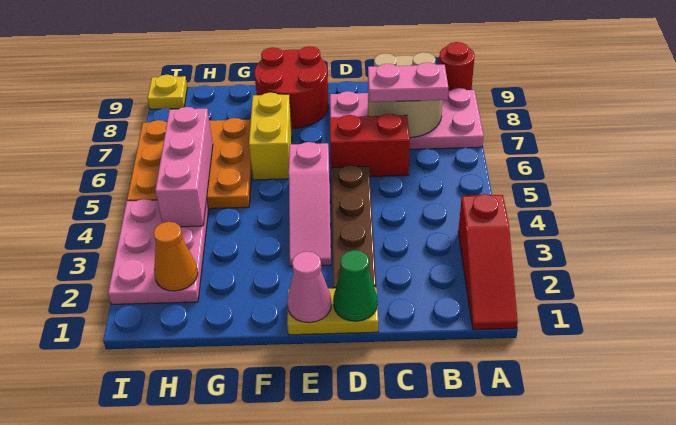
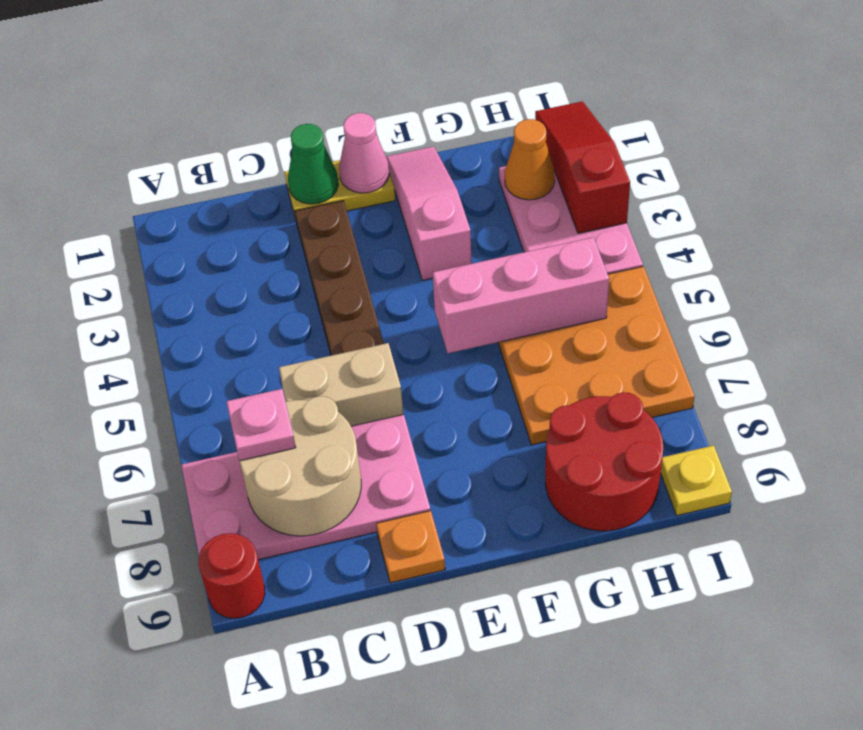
red slope A1:A3 level 1 top 3 -> red slope I1:I3 level 2 top 3
pink plate B7:C7 level 3 -> pink plate B7 level 3
red brick C6:D6 level 1 -> tan brick C6:D6 level 1
none -> orange plate D9 level 1
pink slope E3:E5 level 1 top 5 -> pink slope F1:F3 level 1 top 3
red round brick E8:F9 level 1 -> red round brick G8:H9 level 1
yellow brick F6:F7 level 1 -> none
pink brick H4:H6 level 2 -> pink brick F5:H5 level 2

